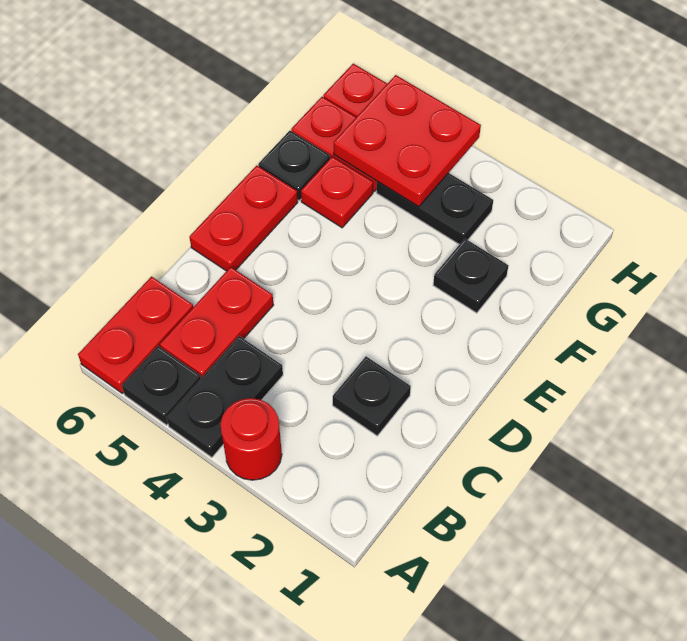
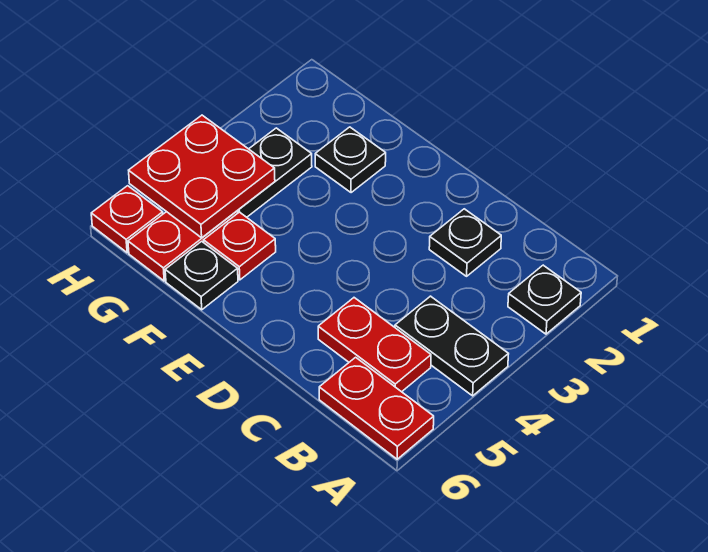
red round brick A3 level 1 -> none
black plate A5 level 1 -> black plate A2 level 1
red plate D6:E6 level 1 -> none

